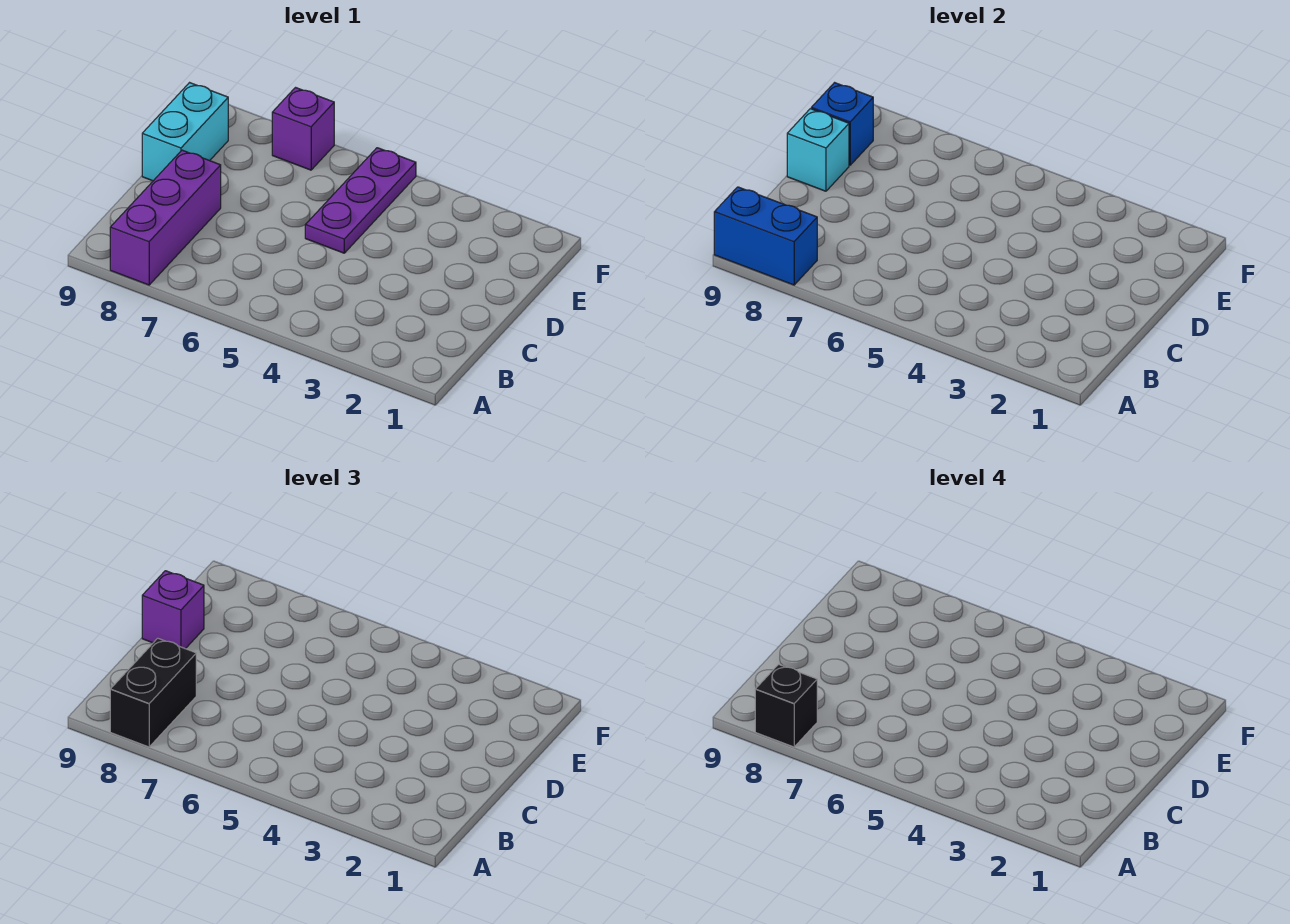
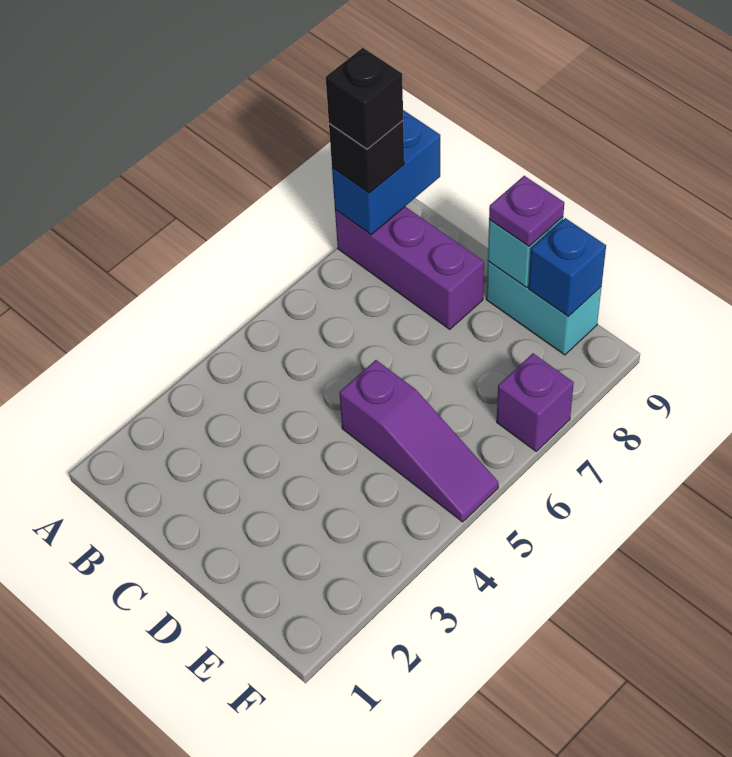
black brick A8:B8 level 3 -> black brick A8 level 3
purple plate D5:F5 level 1 -> purple slope D5:F5 level 1 top D
purple brick D9 level 3 -> purple plate D9 level 3

